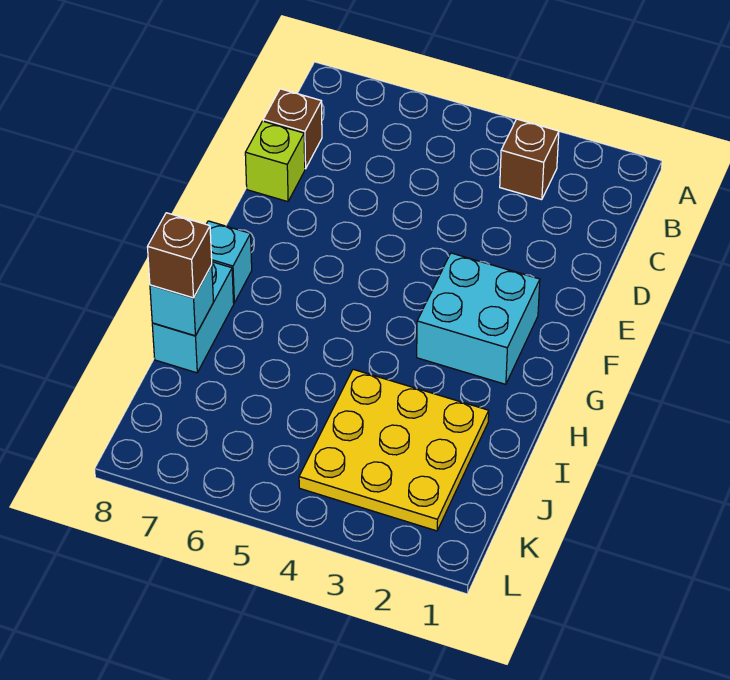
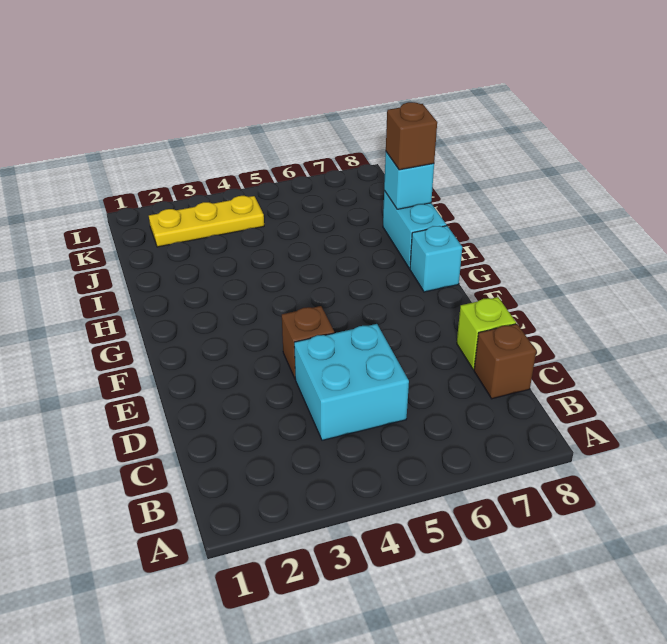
brown brick B3 level 1 -> brown brick E4 level 1
cyan brick F2:G3 level 1 -> cyan brick C4:D5 level 1
yellow plate I2:K4 level 1 -> yellow plate K2:K4 level 1

